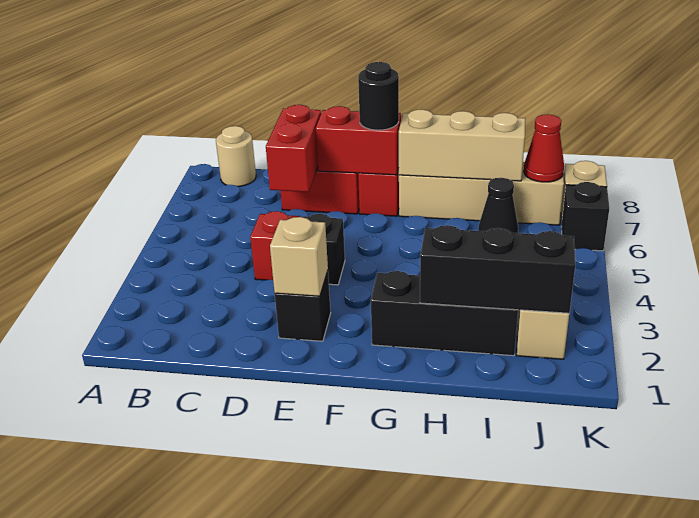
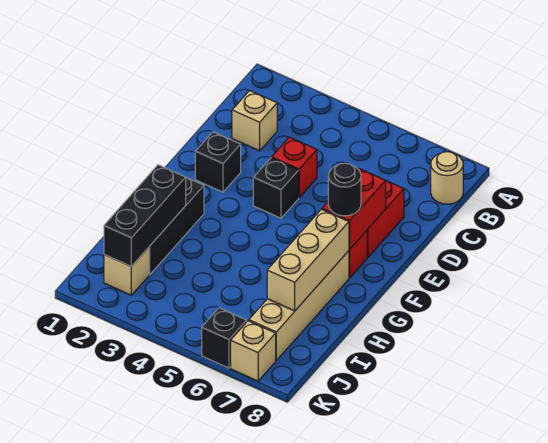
red brick D6:D7 level 2 -> none
tan brick E2 level 2 -> tan brick C2 level 1
black cone I6 level 1 -> none
red cone J7 level 2 -> none

